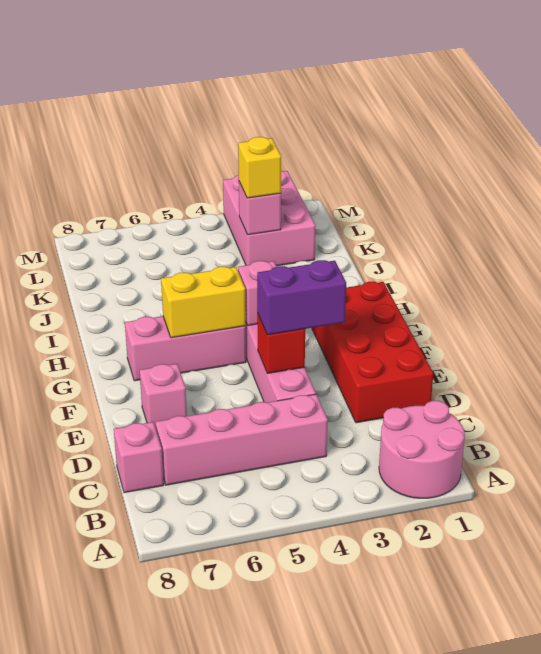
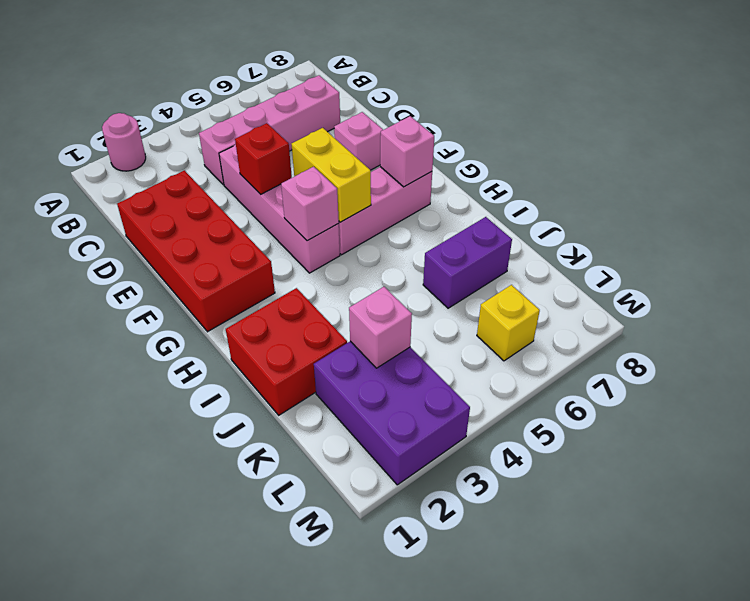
pink round brick A1:B2 level 1 -> pink round brick A2 level 1
pink brick C8 level 1 -> pink brick G7 level 2
purple brick E3:E4 level 3 -> purple brick J6:J7 level 1
yellow brick G5:G6 level 2 -> yellow brick F5:G5 level 2
none -> red brick I1:J2 level 1
pink brick K2:M3 level 1 -> purple brick K2:M3 level 1
yellow brick K3 level 3 -> yellow brick L6 level 1

